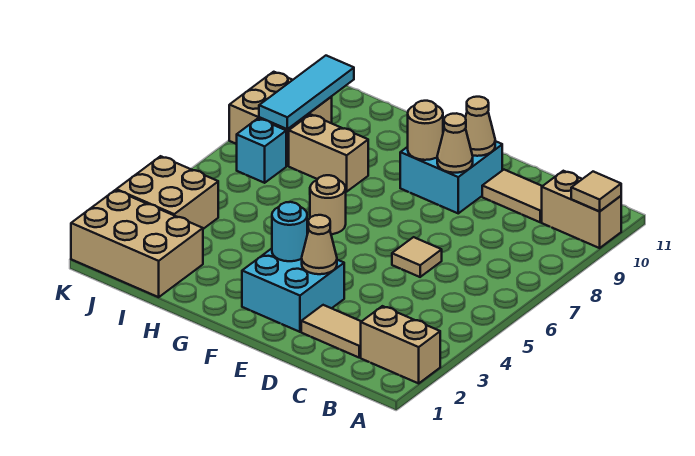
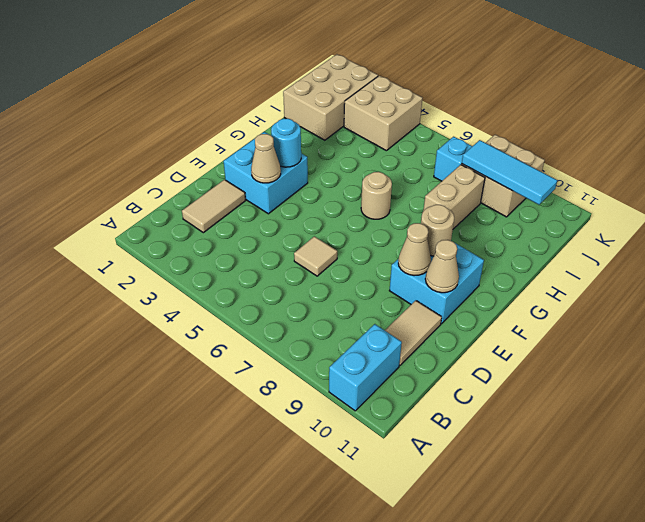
tan brick A2:B2 level 1 -> none
tan brick A10:B10 level 1 -> cyan brick A10:B10 level 1
tan tile A10 level 2 -> none

